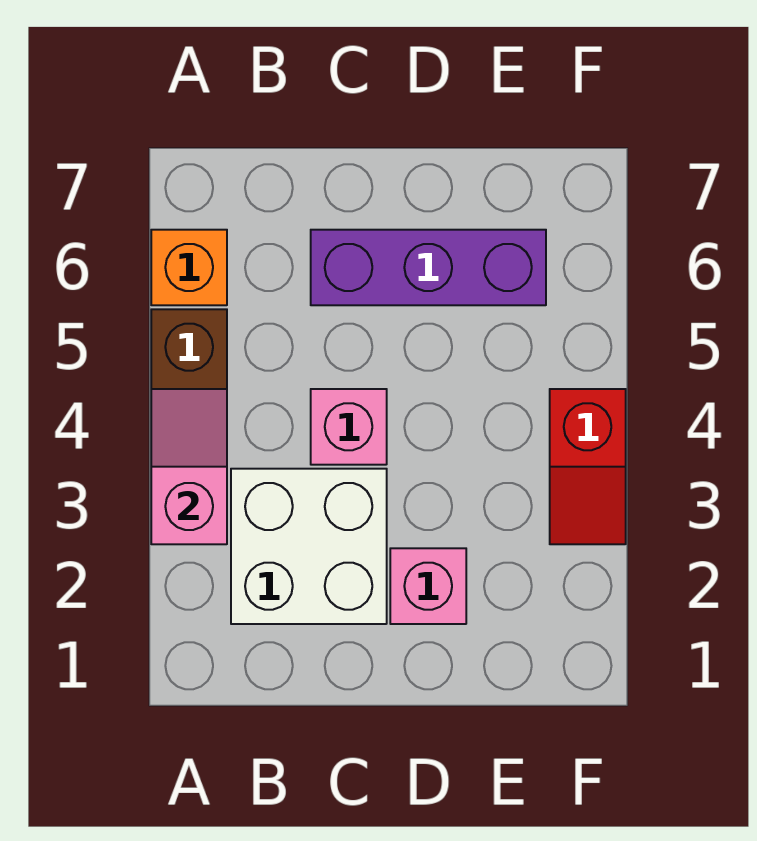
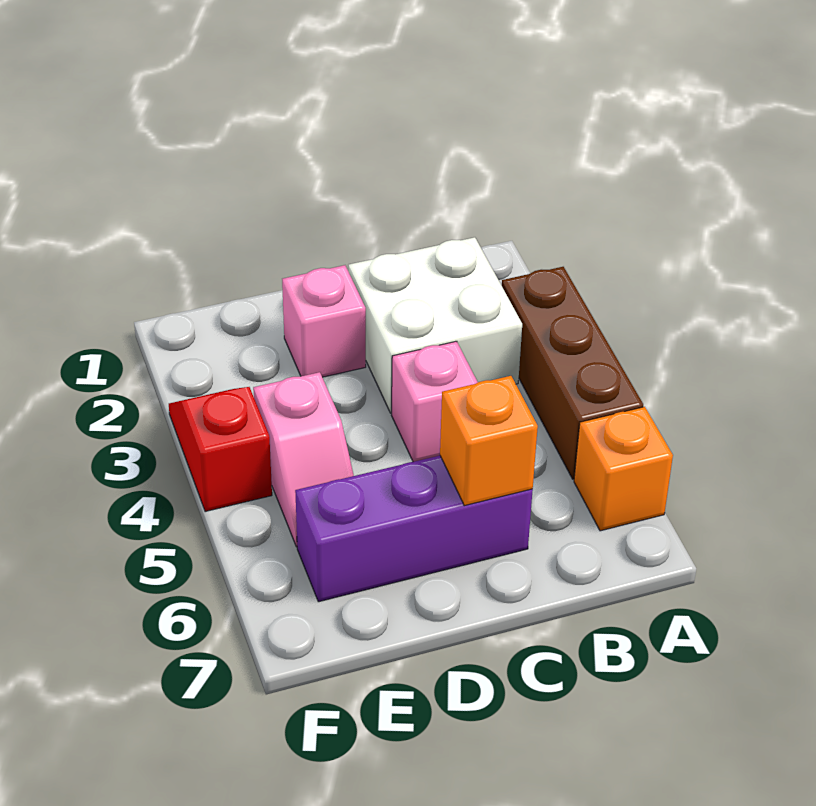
pink slope A3:A4 level 2 top 3 -> pink slope E4:E5 level 1 top 4
none -> orange brick C6 level 2

